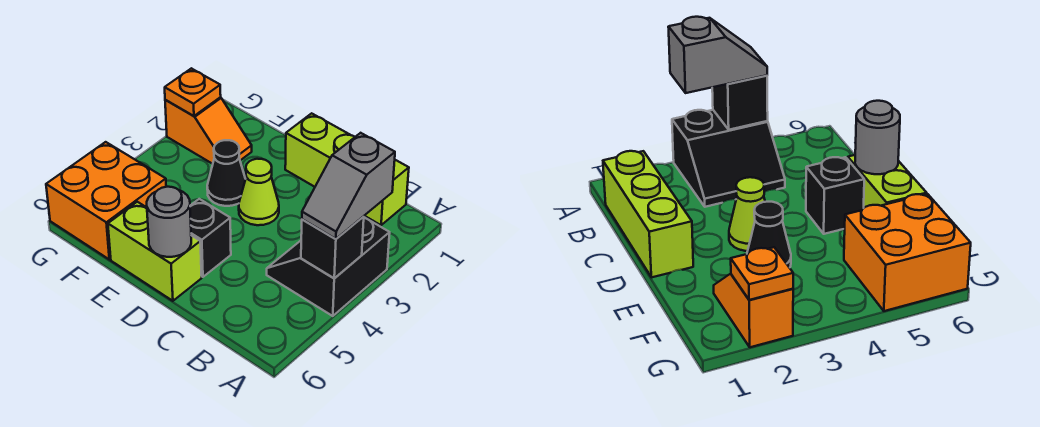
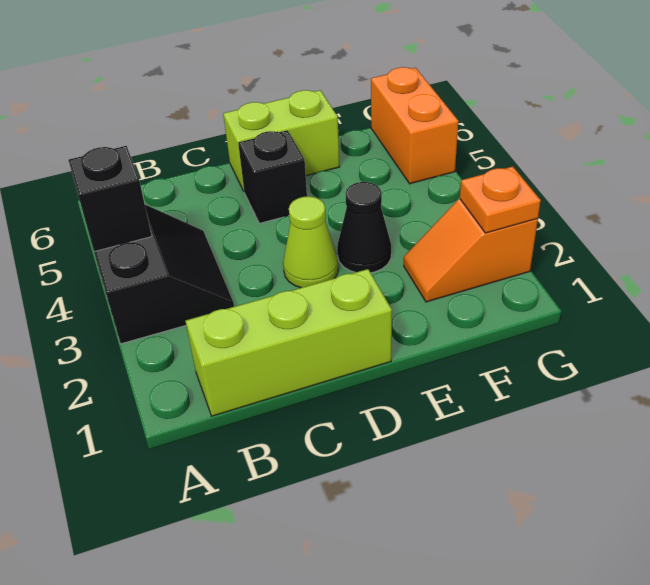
grey slope A3:A4 level 3 top 3 -> none
grey round brick D6 level 2 -> none
orange brick F5:G6 level 1 -> orange brick G5:G6 level 1

